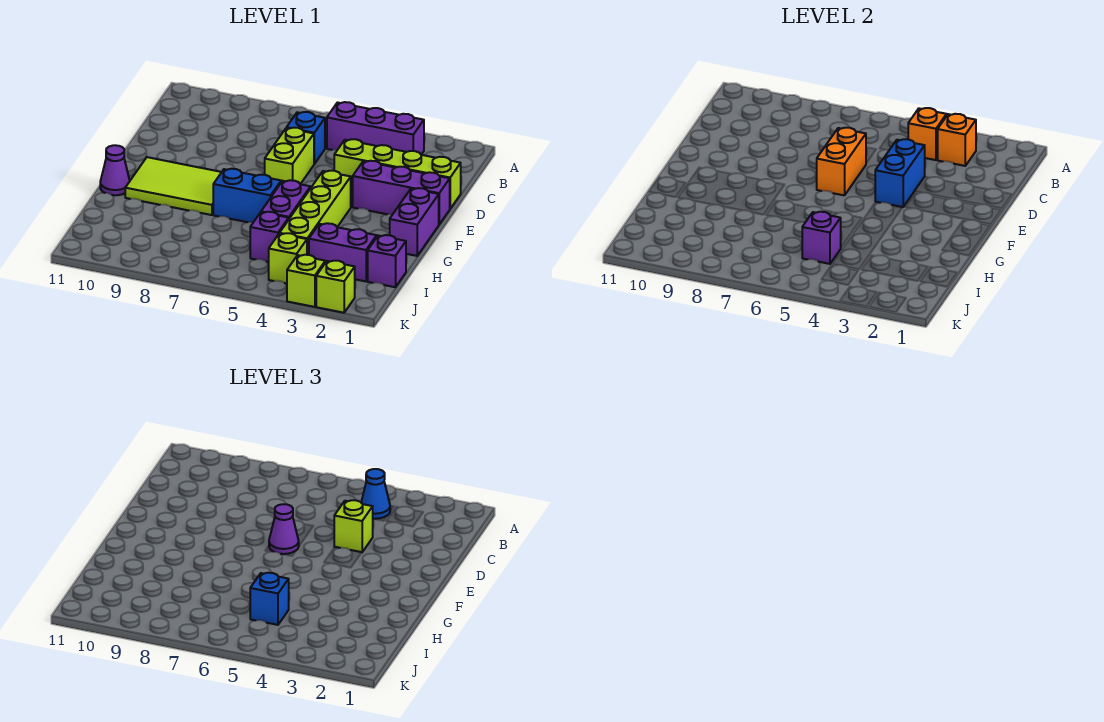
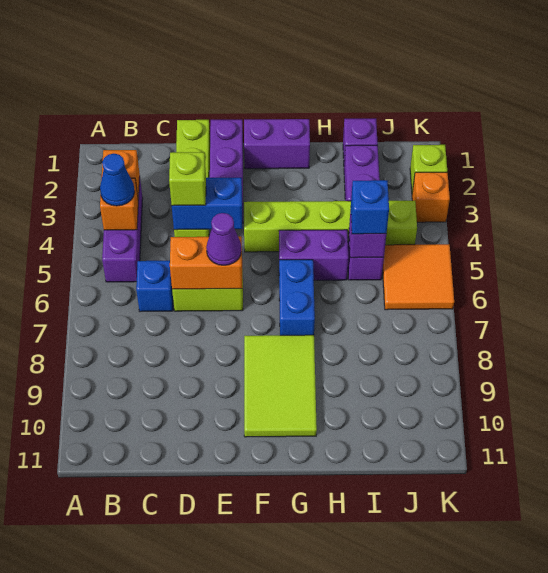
purple cone G11 level 1 -> none
none -> orange tile J5:K6 level 1
lime brick K3 level 1 -> orange brick K3 level 1

